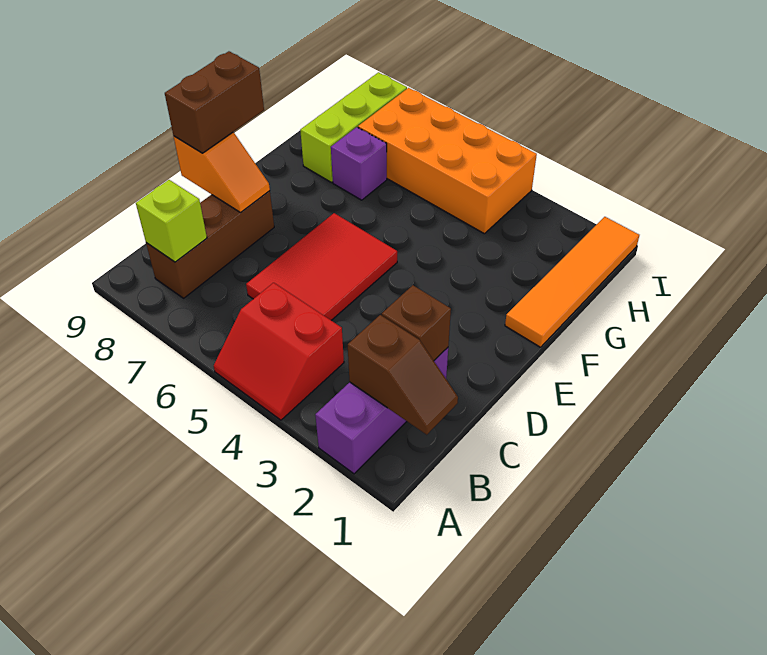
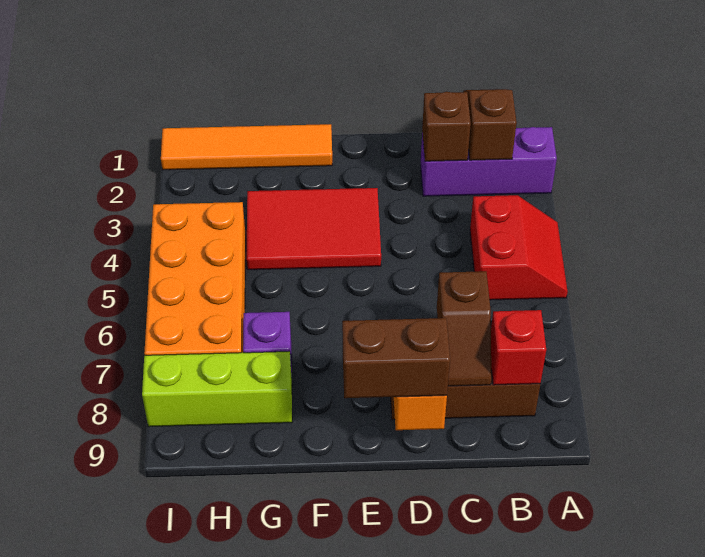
lime brick B8 level 2 -> red brick B8 level 2
red tile C5:E6 level 1 -> red tile E3:G4 level 1
none -> brown slope C7:C8 level 2 top 7

